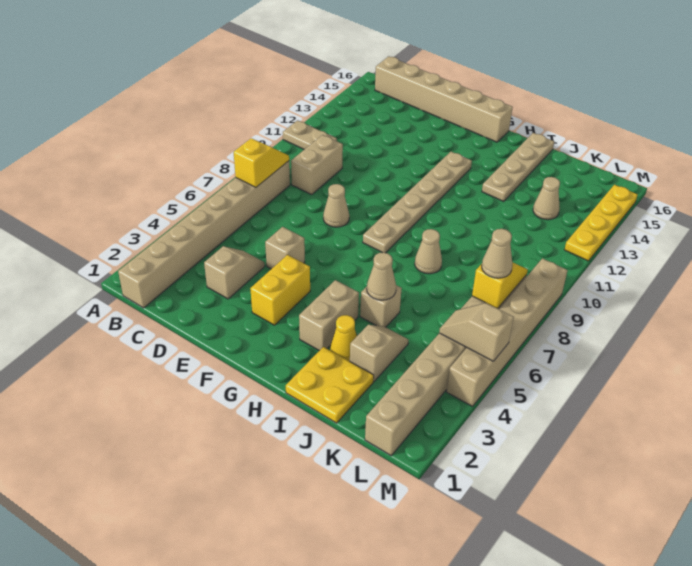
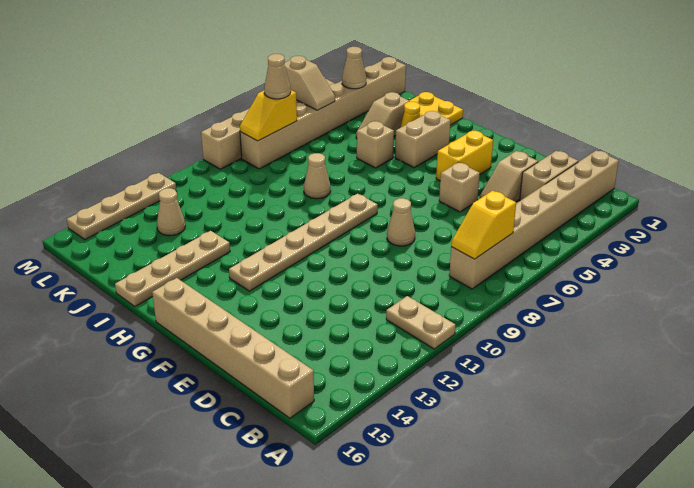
tan brick C9:C10 level 1 -> tan brick C2:C3 level 1
tan cone I5 level 2 -> tan cone L3 level 2
yellow plate M12:M15 level 1 -> tan plate M12:M15 level 1

